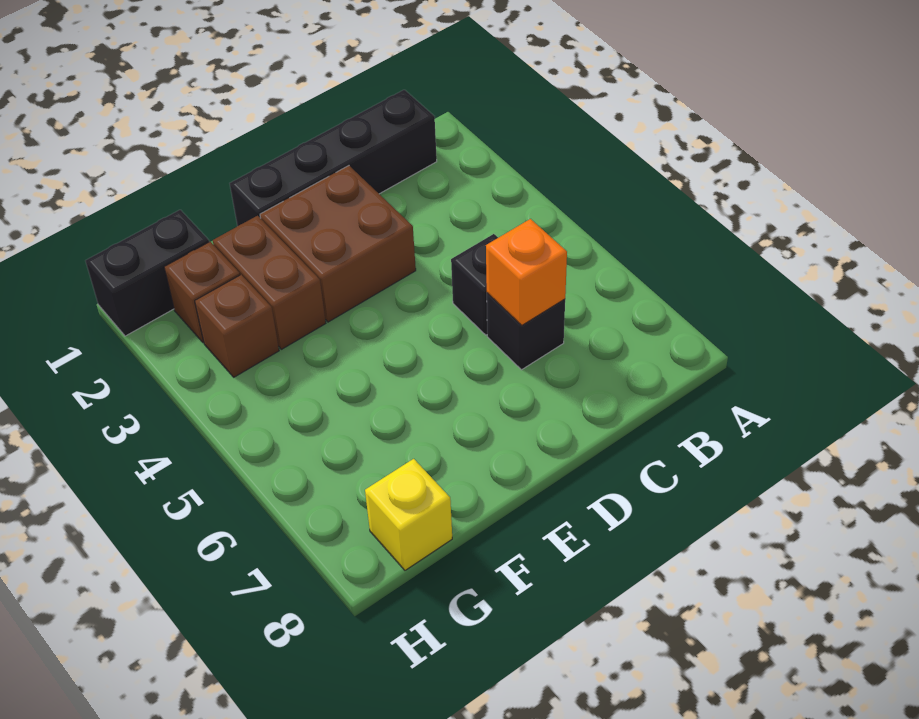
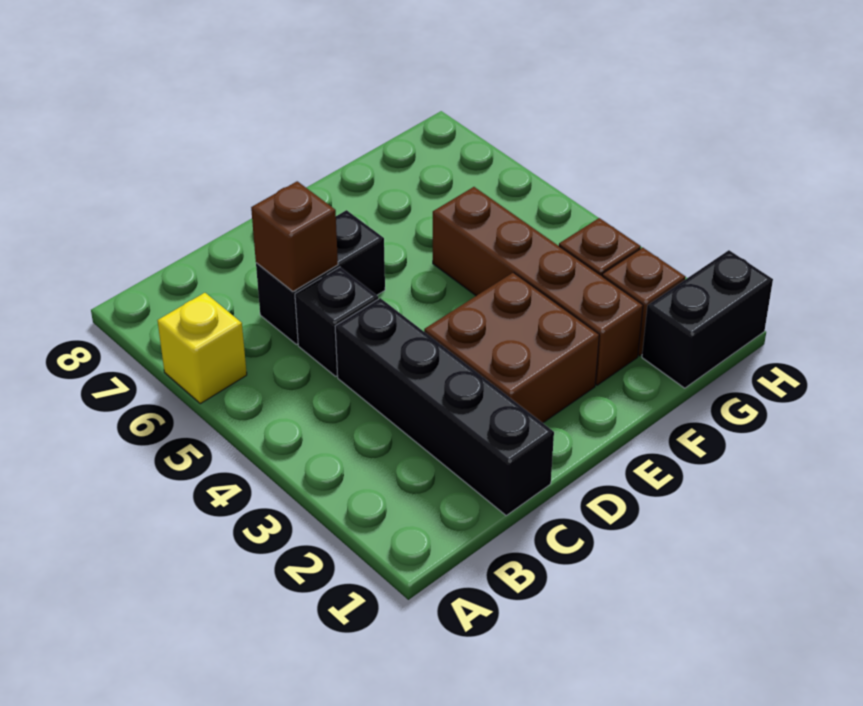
black brick B1:E1 level 1 -> black brick C1:C4 level 1
black brick C6 level 1 -> black brick C6:D6 level 1
orange brick C6 level 2 -> brown brick C6 level 2
brown brick F2:F3 level 1 -> brown brick F2:F5 level 1
yellow brick G8 level 1 -> yellow brick A6 level 1

